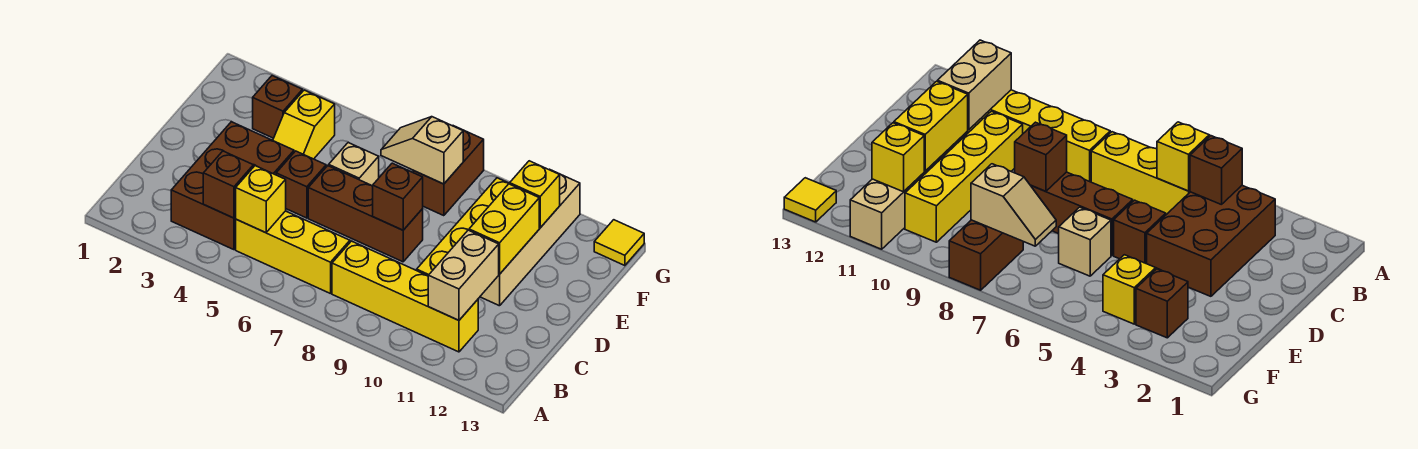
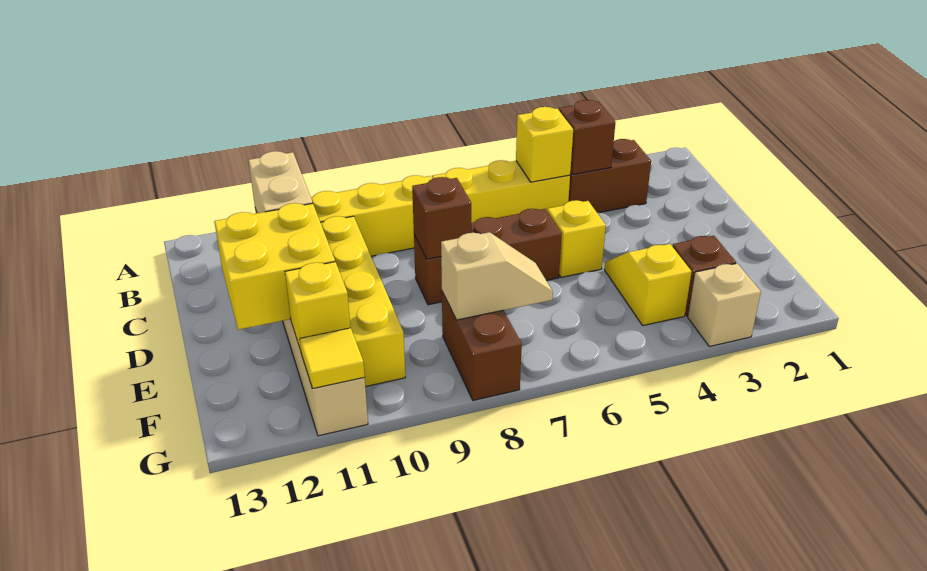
brown brick B3:D4 level 1 -> brown brick B3:B4 level 1
brown brick D5 level 1 -> yellow brick D5 level 1
yellow brick D11:E11 level 2 -> yellow brick D11:E12 level 2
tan brick E6 level 1 -> tan brick G3 level 1
yellow tile G13 level 1 -> yellow tile G11 level 2

